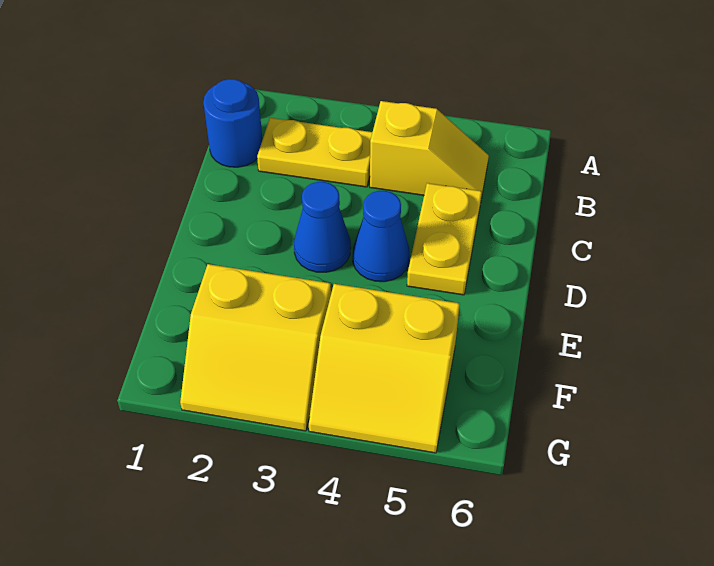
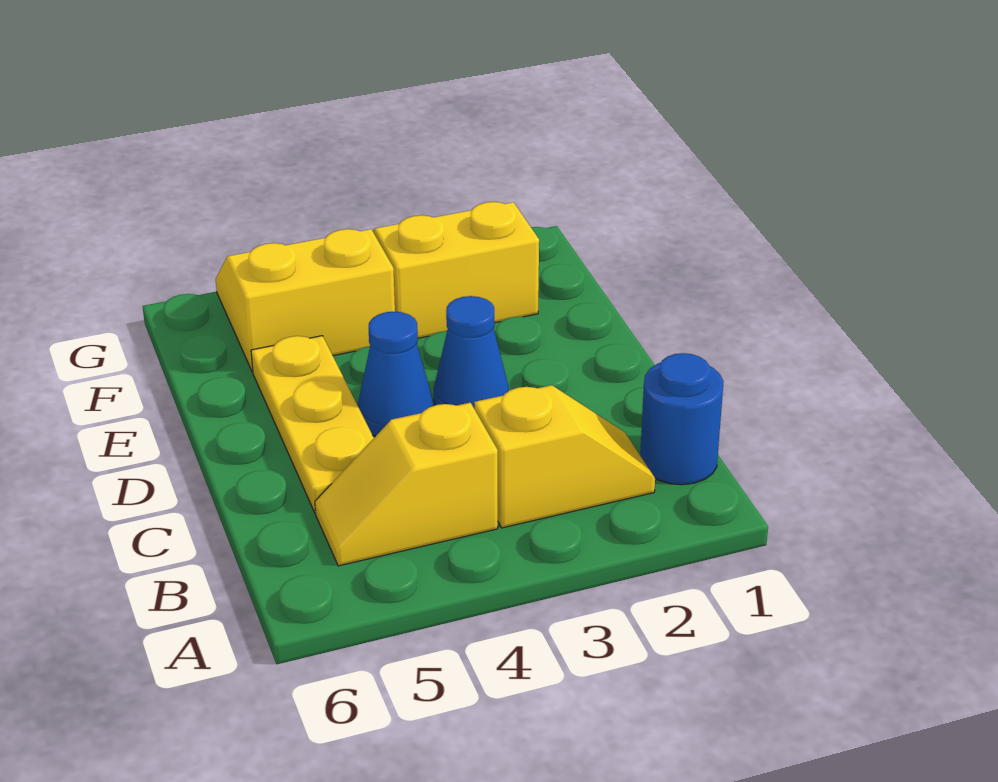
yellow plate B2:B3 level 1 -> yellow slope B2:B3 level 1 top 3
yellow plate C5:D5 level 1 -> yellow plate C5:E5 level 1

